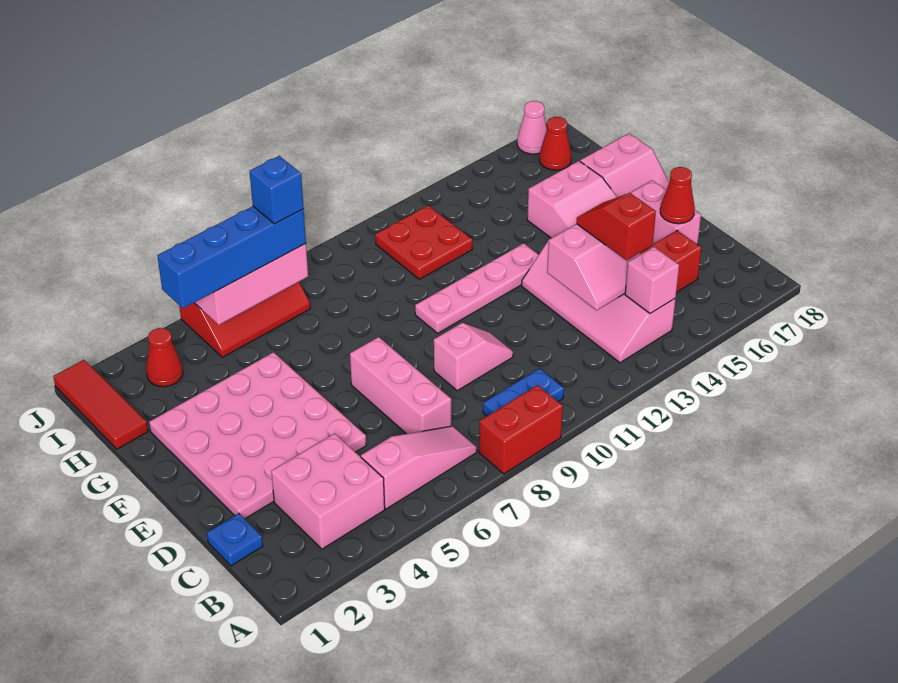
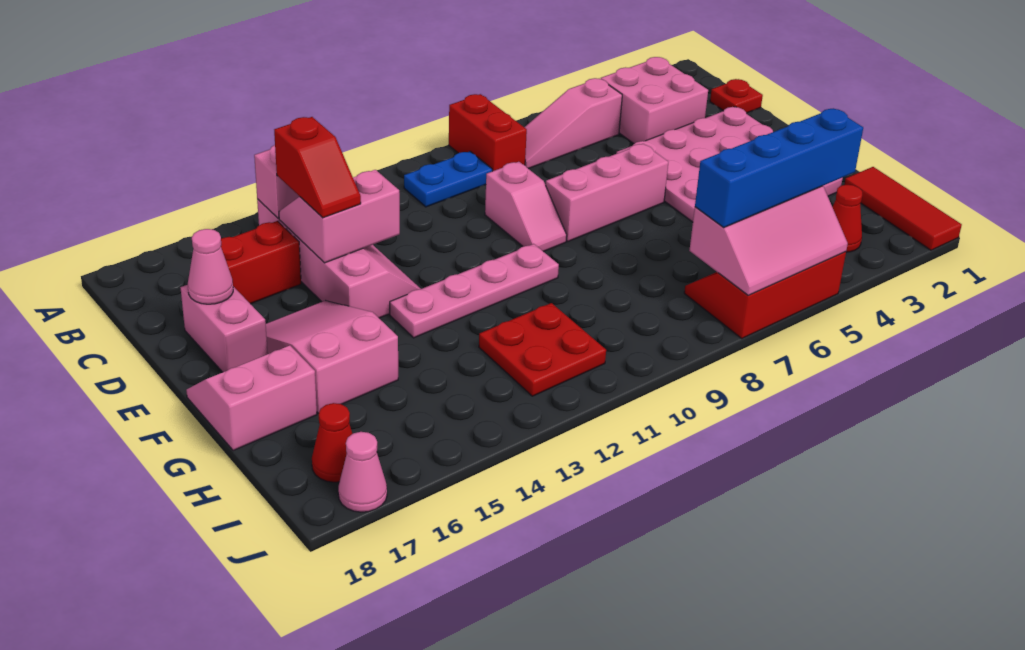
red brick A8:A9 level 1 -> red brick A8:B8 level 1
blue plate C1 level 1 -> red plate C1 level 1
pink brick C7:E7 level 1 -> pink brick E6:E8 level 1
pink slope D9:D10 level 1 top 9 -> pink slope D9:E9 level 1 top D
red cone D17 level 2 -> pink cone D17 level 2
blue brick I7 level 4 -> none

